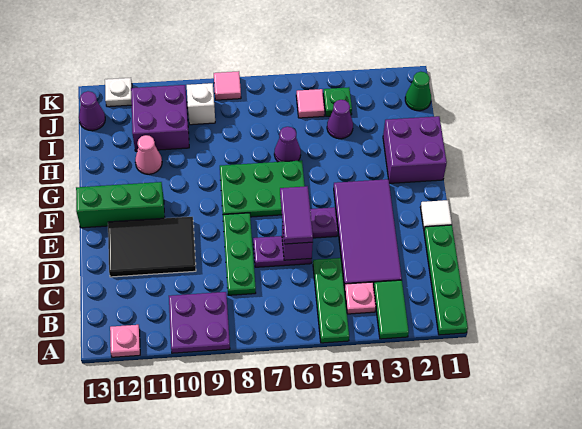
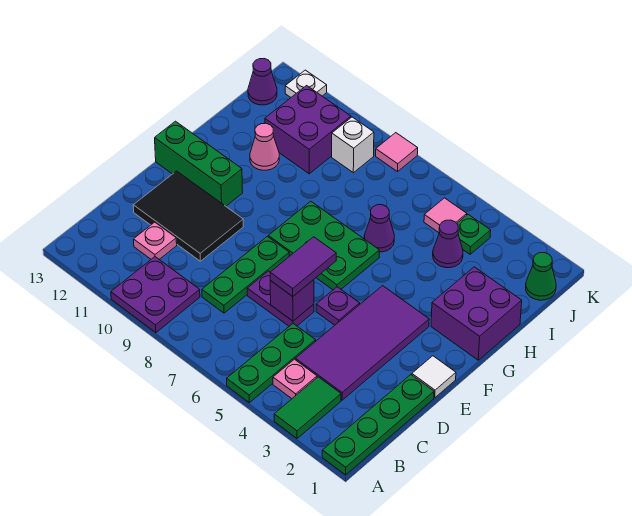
pink plate A12 level 1 -> pink plate C11 level 1

